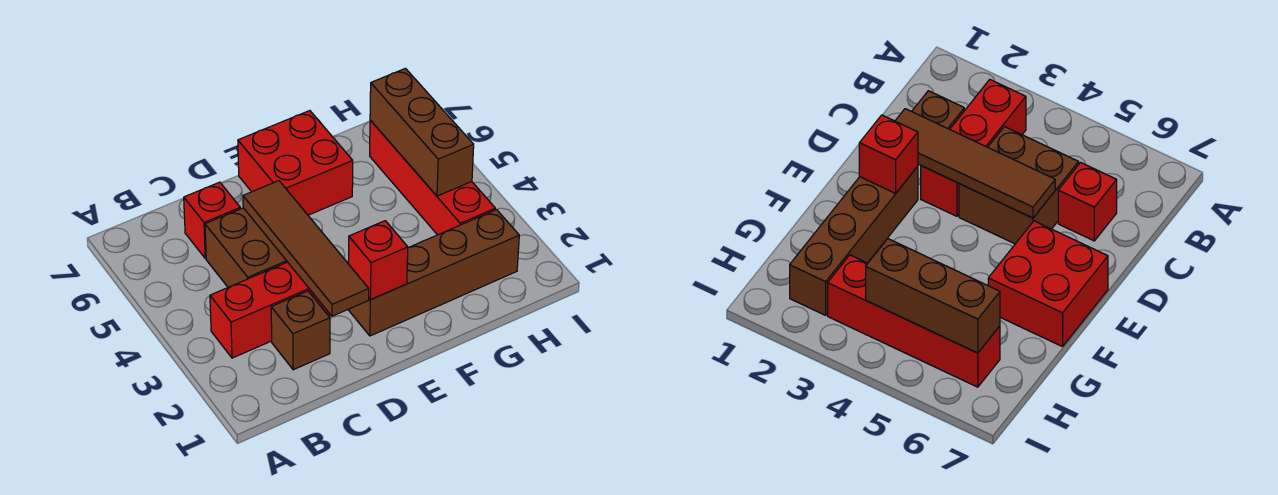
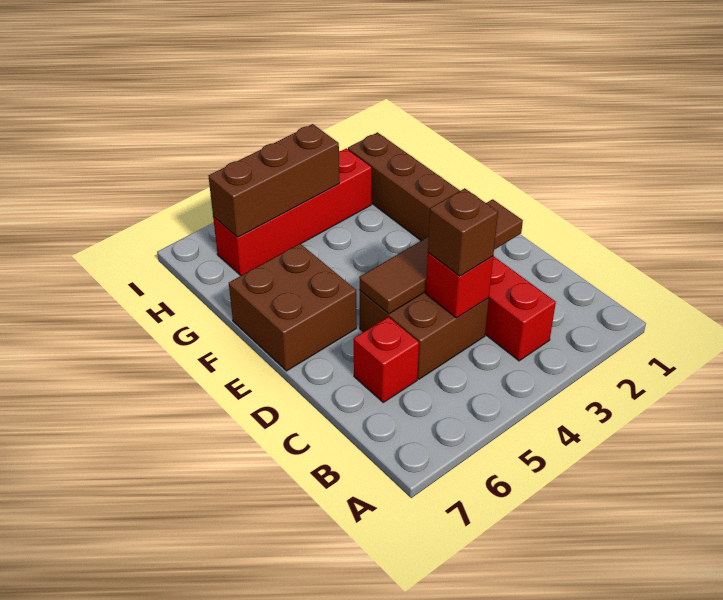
brown brick C2 level 1 -> brown brick C4 level 3
red brick E2 level 2 -> red brick C4 level 2
red brick E6:F7 level 1 -> brown brick E6:F7 level 1

